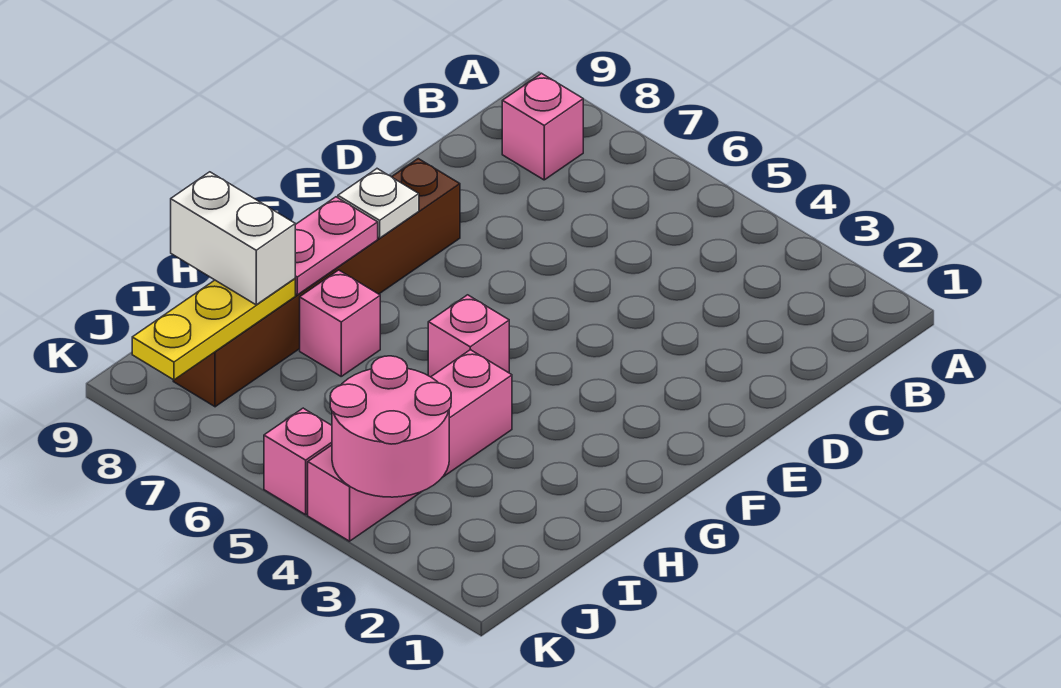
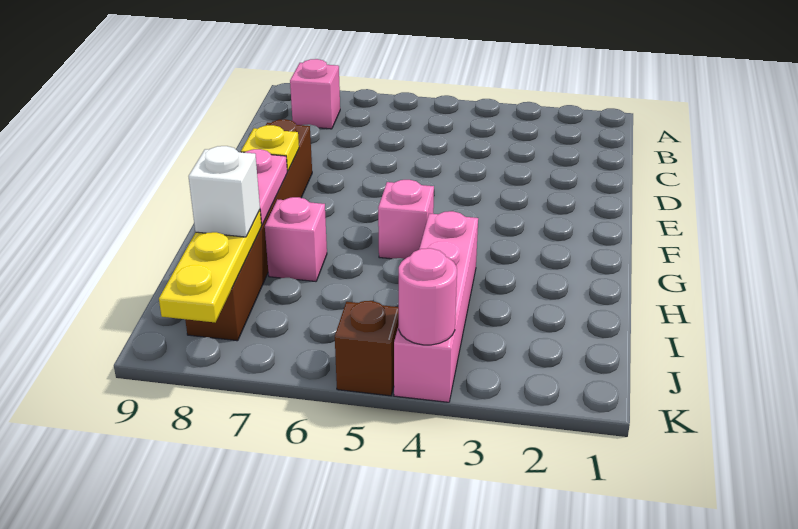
white plate F8 level 2 -> yellow plate F8 level 2
white brick I8:I9 level 3 -> white brick I8 level 3
pink round brick J3:K4 level 2 -> pink round brick K4 level 2
pink brick K5 level 1 -> brown brick K5 level 1

